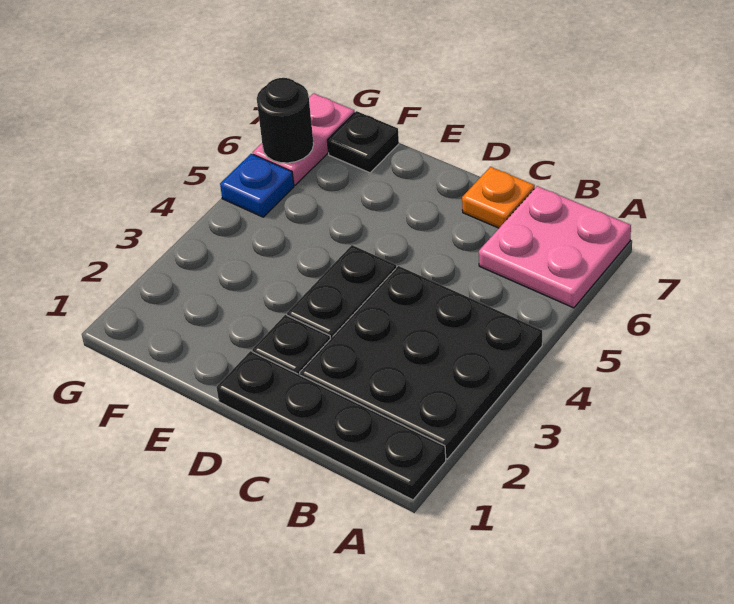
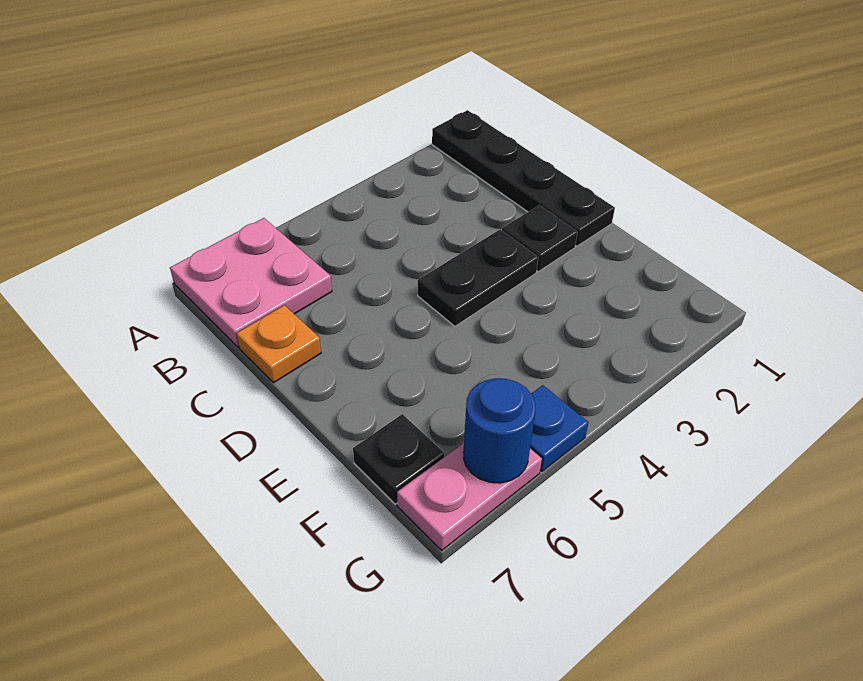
black plate A2:C4 level 1 -> none
black round brick G6 level 2 -> blue round brick G6 level 2

